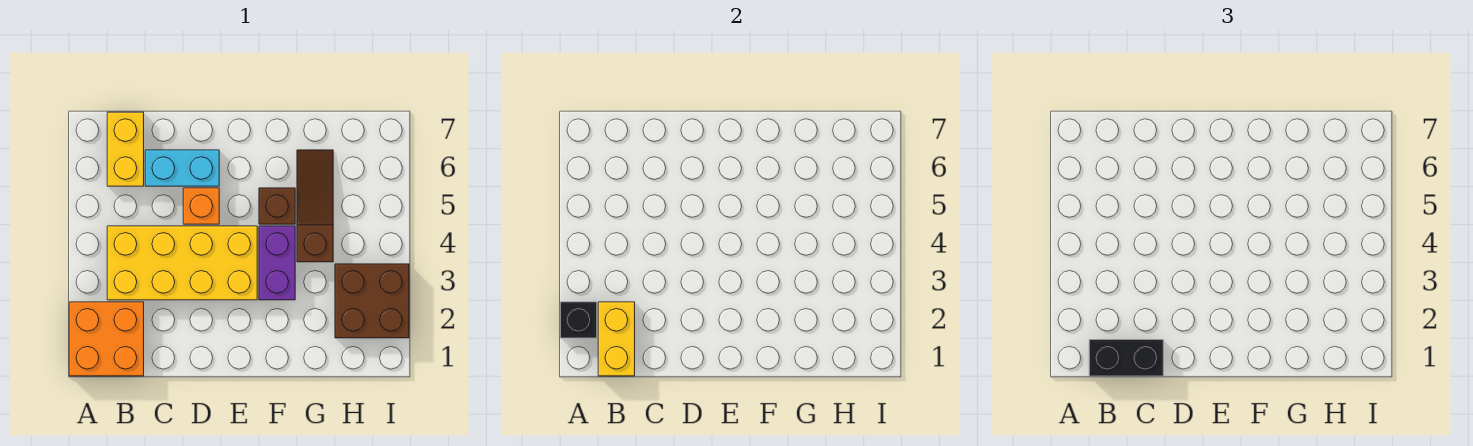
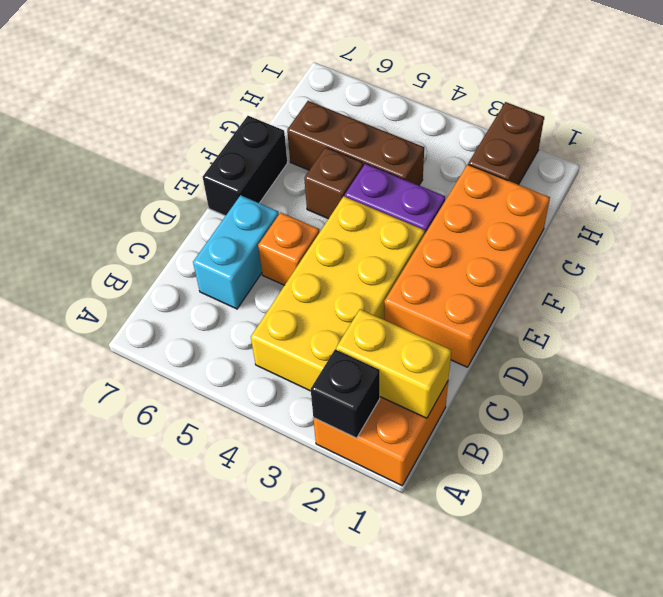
black brick B1:C1 level 3 -> black brick E7:F7 level 1
yellow brick B6:B7 level 1 -> none
none -> orange brick D1:G2 level 1
brown slope G4:G6 level 1 top 4 -> brown brick G4:G6 level 1
brown brick H2:I3 level 1 -> brown brick H2:I2 level 1

